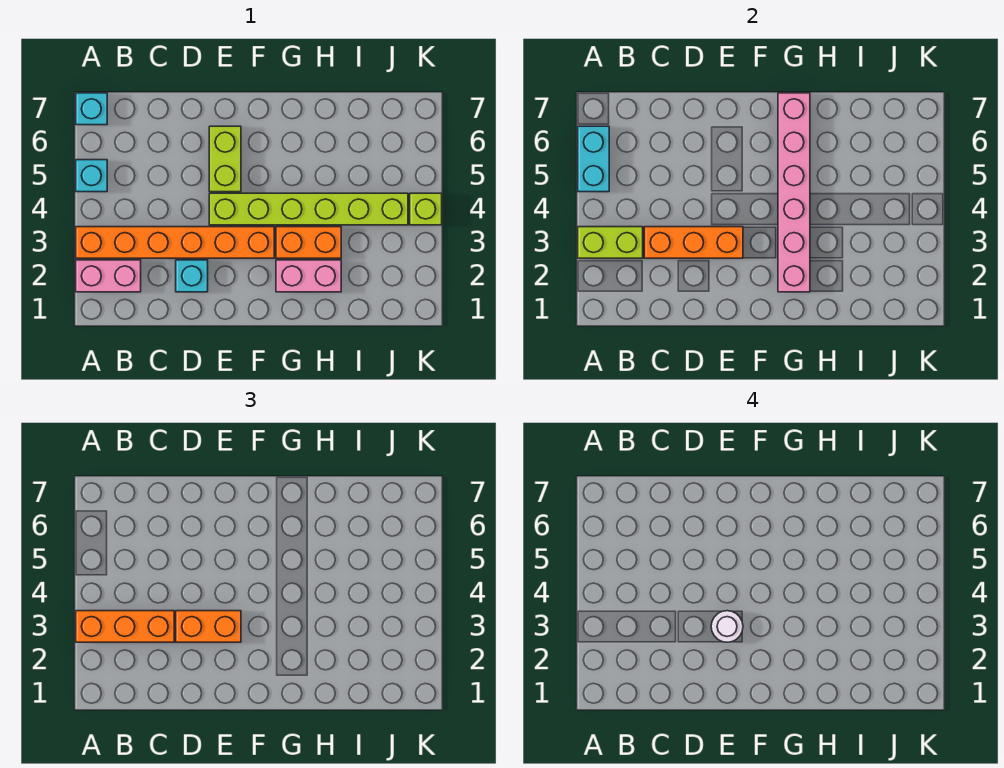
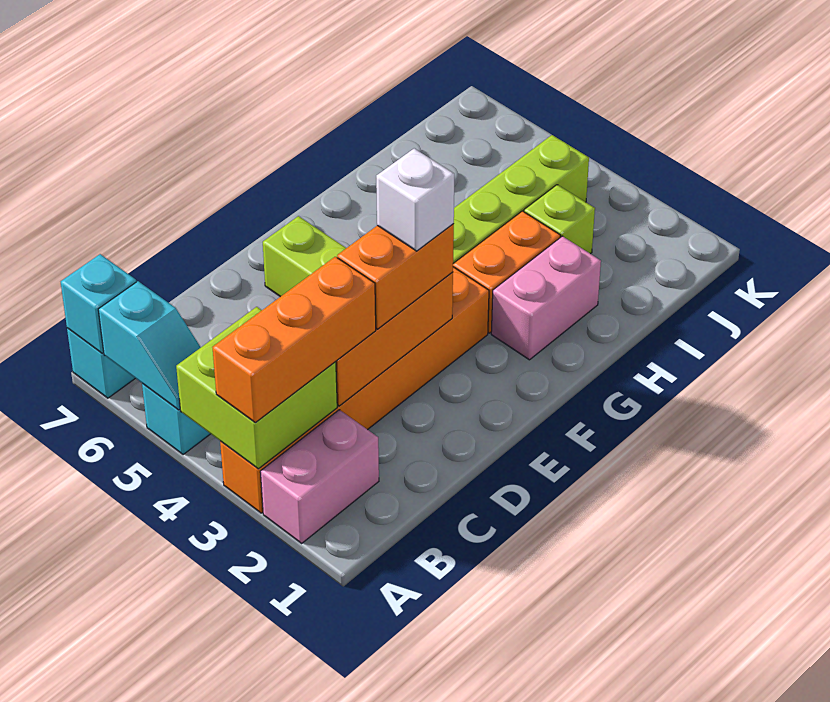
lime brick A3:B3 level 2 -> lime brick A3:B4 level 2
cyan brick A5:A6 level 2 -> cyan slope A5:A6 level 2 top 6
cyan brick D2 level 1 -> cyan brick A7 level 2
white round brick E3 level 4 -> white brick E3 level 4
pink brick G2:G7 level 2 -> none
lime brick K4 level 1 -> lime brick I3 level 1

